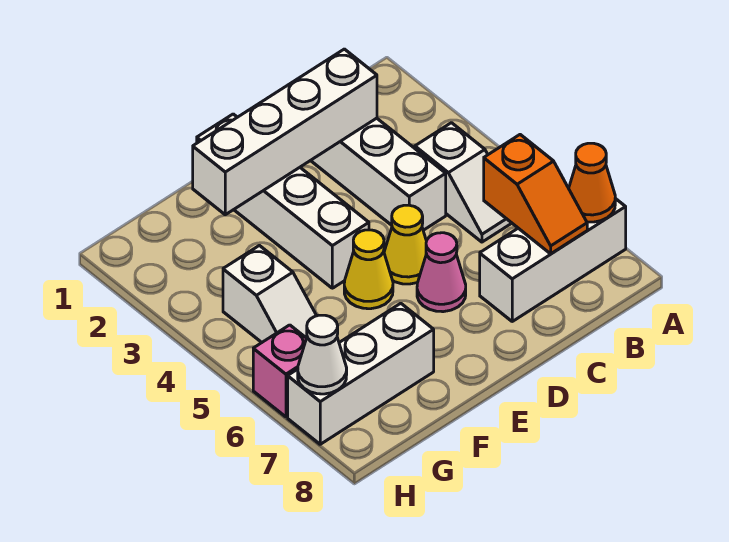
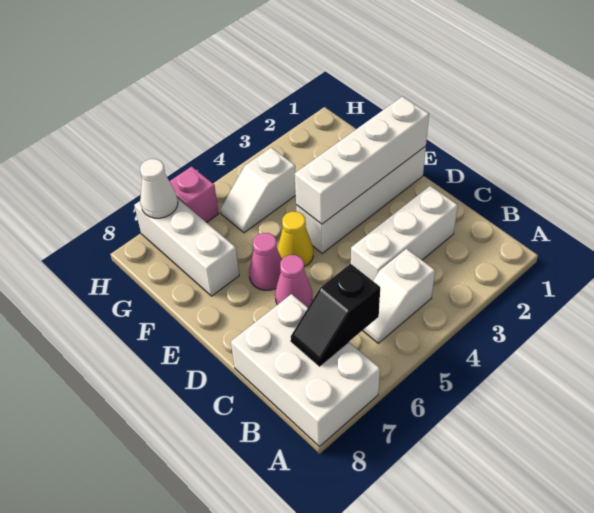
white brick A7:C7 level 1 -> white brick A7:C8 level 1
orange cone A7 level 2 -> none
orange slope B6:B7 level 2 top 6 -> black slope B6:B7 level 2 top 6
white brick C2:F2 level 2 -> white brick E1:E4 level 2
yellow cone D5 level 1 -> none
none -> pink cone E6 level 1

